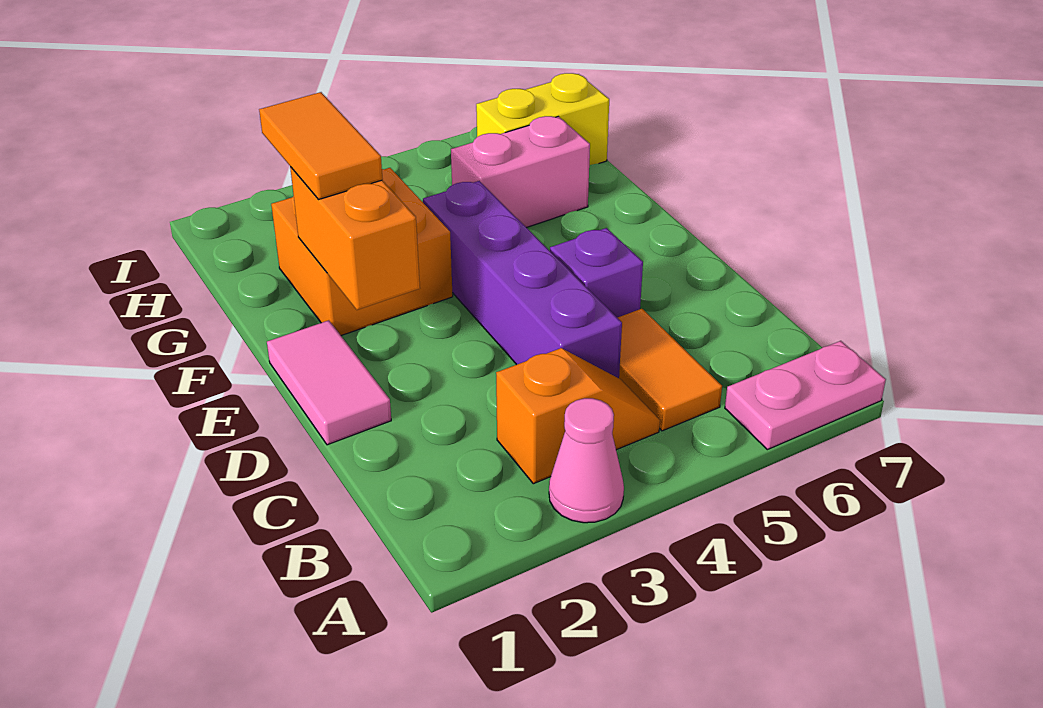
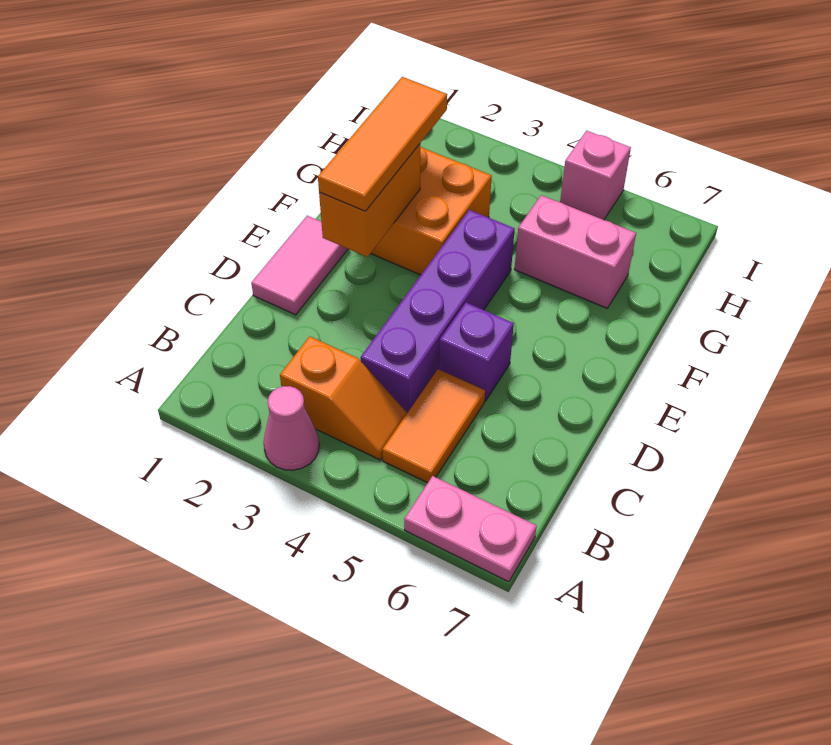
orange tile F2:G2 level 3 -> orange tile E2:G2 level 3
yellow brick H6:H7 level 1 -> none
none -> pink brick I5 level 1

